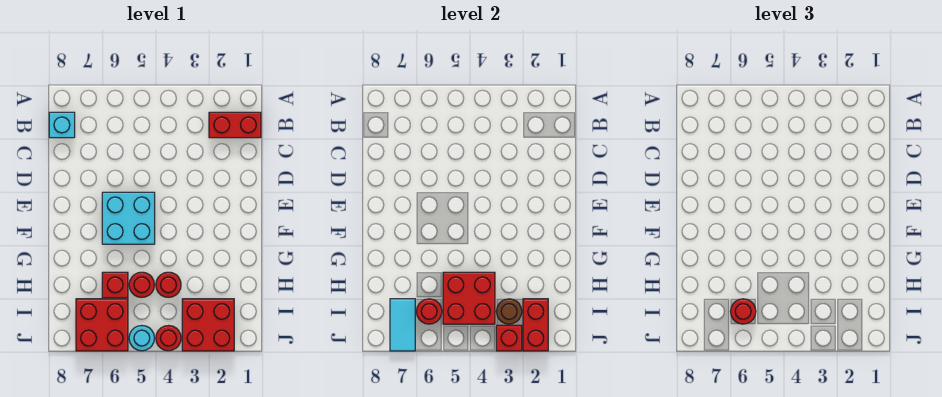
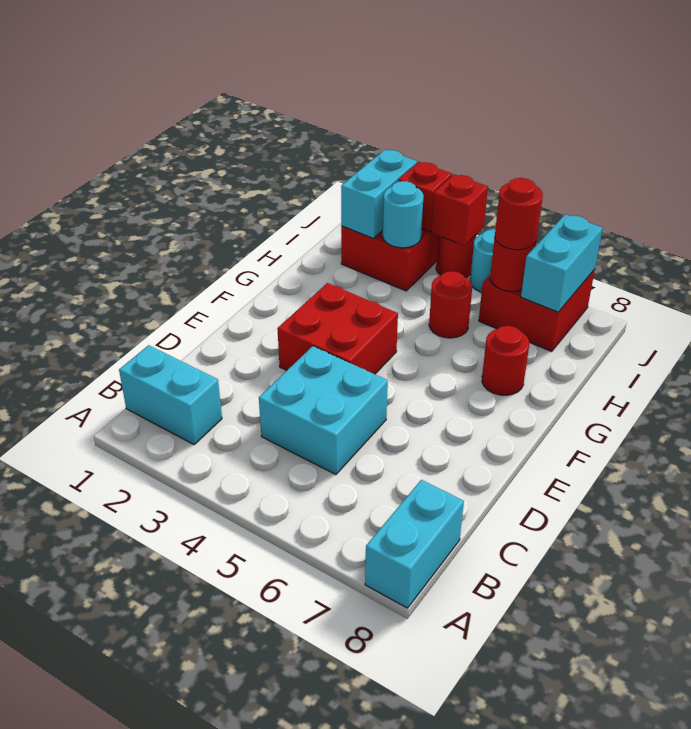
red brick B1:B2 level 1 -> cyan brick B1:B2 level 1
cyan brick B8 level 1 -> cyan brick A8:B8 level 1
cyan brick E5:F6 level 1 -> cyan brick C4:D5 level 1
red round brick H4 level 1 -> red round brick G7 level 1
red brick H4:I5 level 2 -> red brick E3:F4 level 1
red brick H6 level 1 -> red brick J4 level 2
red brick I2:J2 level 2 -> cyan brick I2:J2 level 2
brown round brick I3 level 2 -> cyan round brick I3 level 2
cyan tile I7:J7 level 2 -> cyan brick I7:J7 level 2

